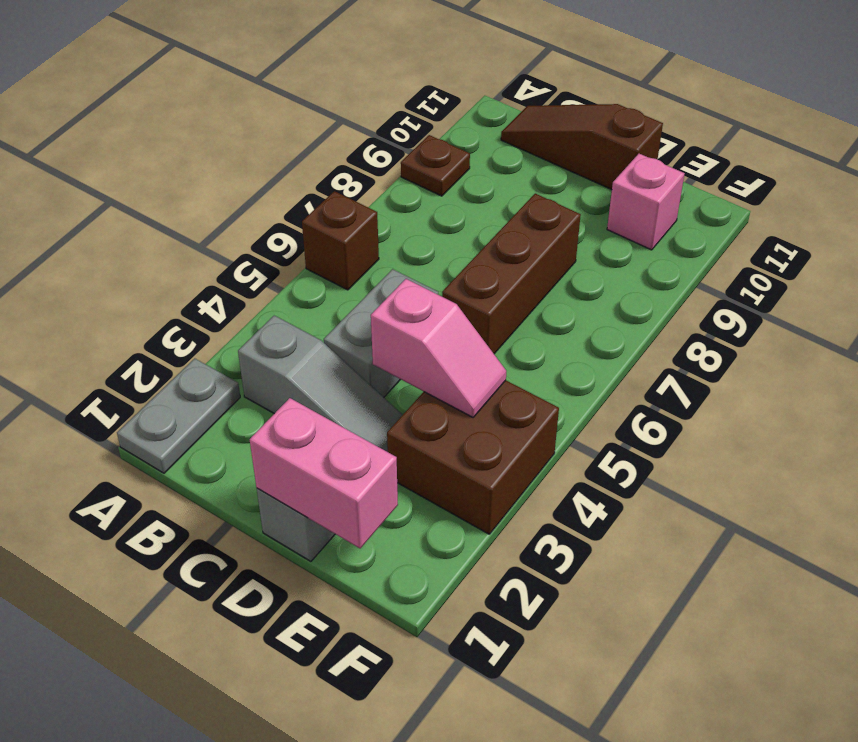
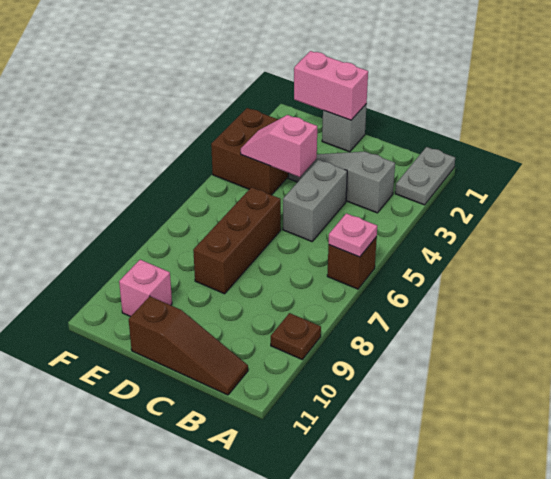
none -> pink plate A6 level 2

